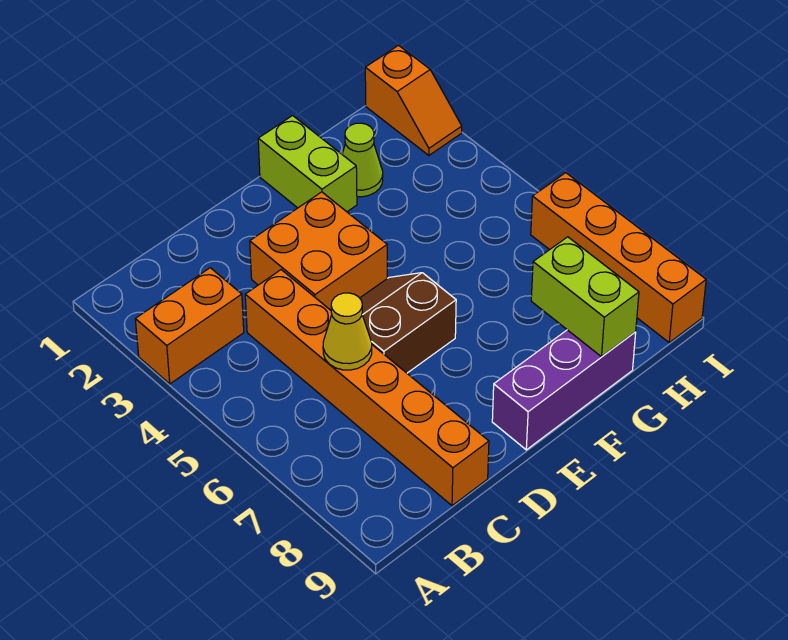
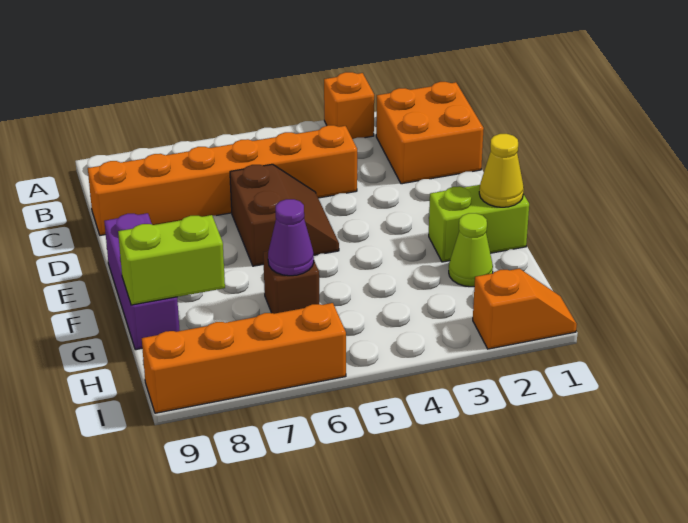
orange brick A3:B3 level 1 -> orange brick A3 level 1
yellow cone C6 level 2 -> yellow cone F1 level 2
orange brick D3:E4 level 1 -> orange brick B1:C2 level 1
none -> brown brick G6 level 1
none -> purple cone G6 level 2
orange slope I1:I2 level 1 top 1 -> orange slope I1:I2 level 1 top 2

